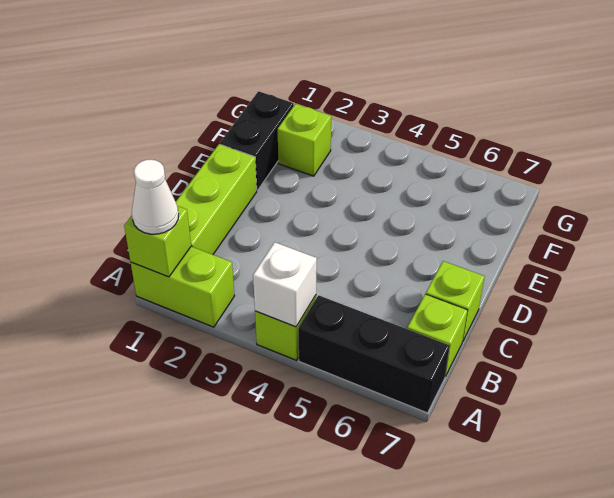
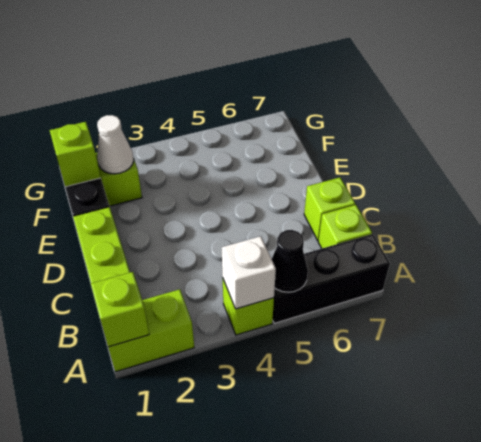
white cone A1 level 3 -> white cone F2 level 2
none -> black cone A5 level 2
none -> lime brick F1 level 2

